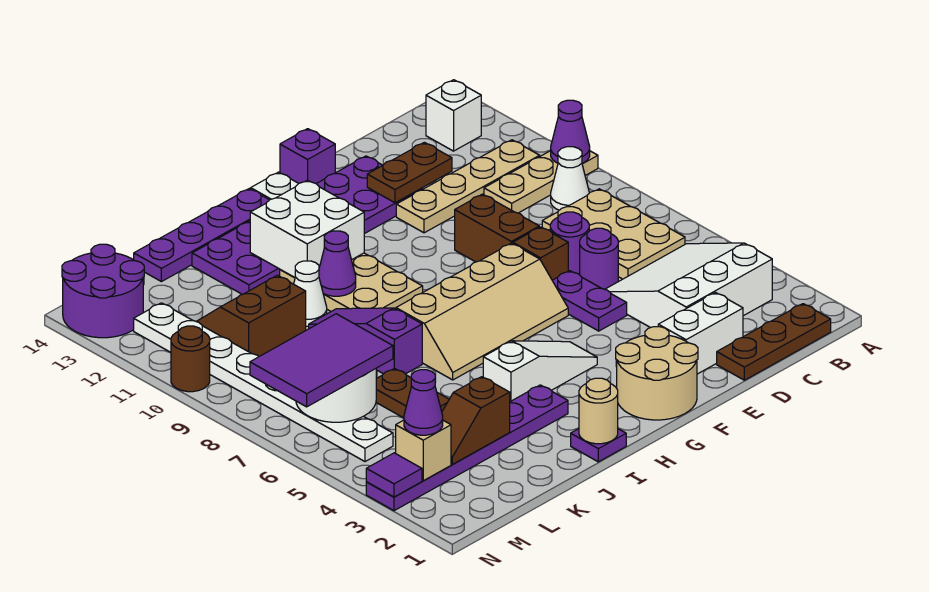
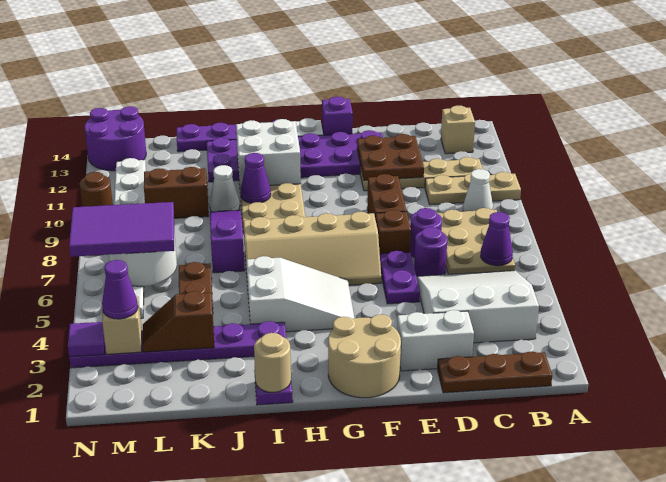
purple cone A10 level 2 -> purple cone B6 level 2
white brick B13 level 1 -> tan brick B13 level 1
brown plate D12:E12 level 2 -> brown plate D11:E12 level 2
white slope G4:I4 level 1 top I -> white slope G4:I5 level 1 top I

